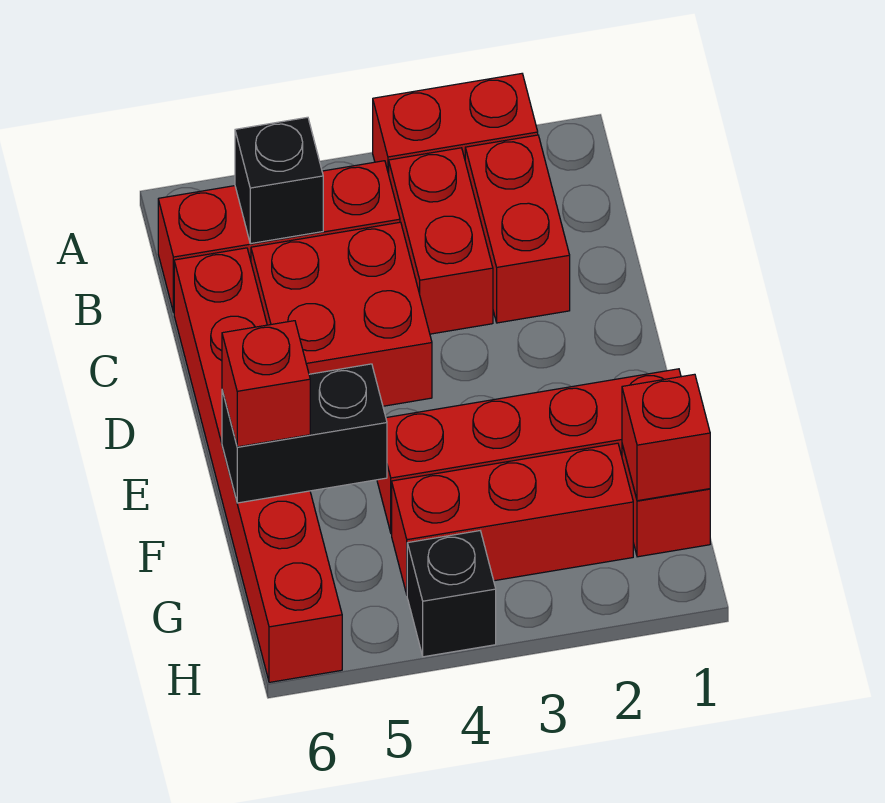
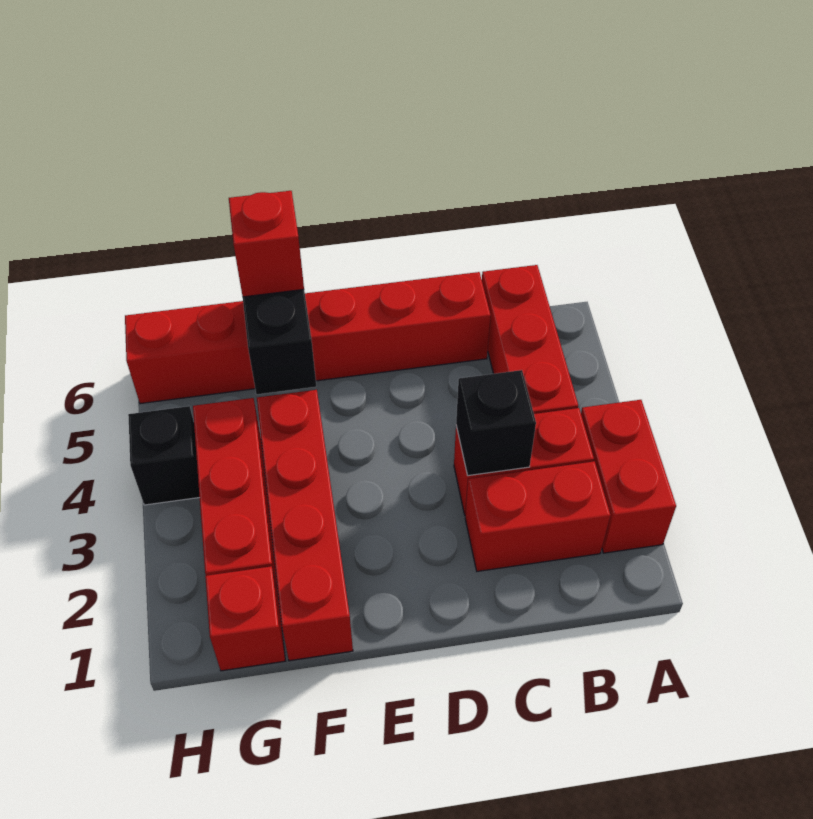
black brick B5 level 2 -> black brick C3 level 2
red brick C4:D5 level 1 -> none
red brick G1 level 2 -> none

